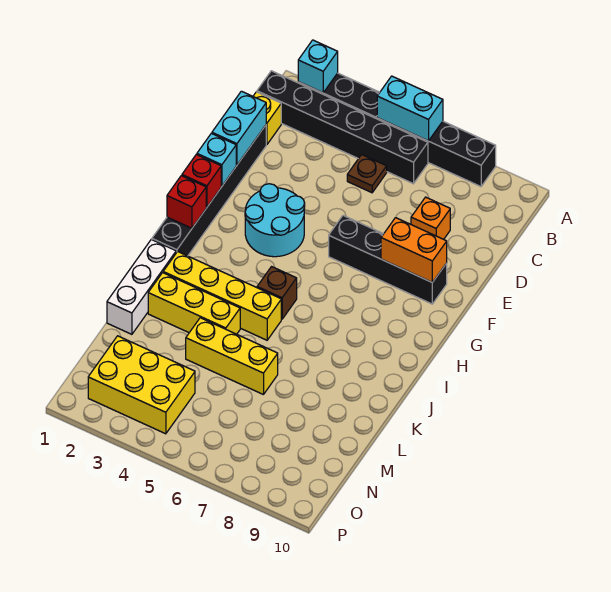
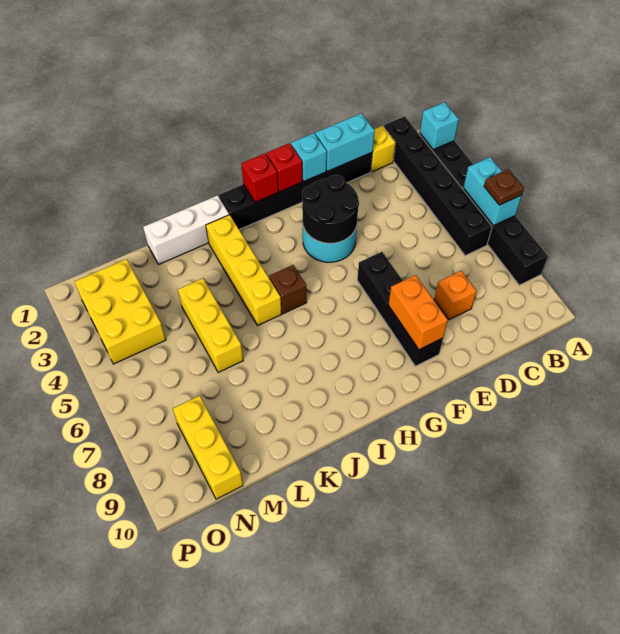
brown plate C5 level 1 -> brown plate A6 level 3
none -> black round brick F3:G4 level 2
yellow brick K2:K4 level 1 -> yellow brick N8:N10 level 1

